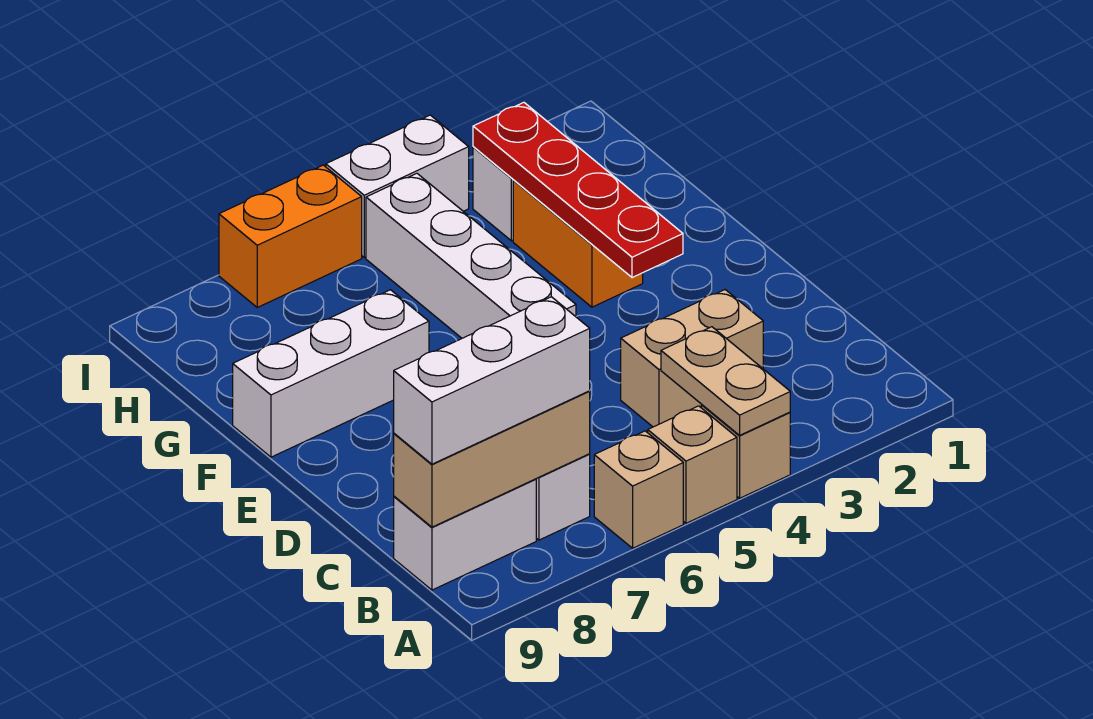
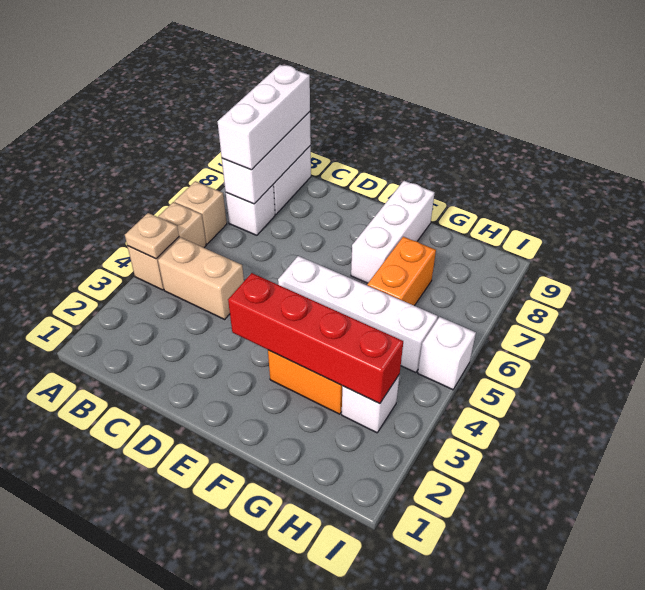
tan plate A4:B4 level 2 -> tan plate A4 level 2
tan brick B7:B9 level 2 -> white brick B7:B9 level 2
tan brick C3:C4 level 1 -> tan brick B4:C4 level 1
red plate E3:H3 level 2 -> red brick E3:H3 level 2
white brick I4:I5 level 1 -> white brick I5 level 1
orange brick I6:I7 level 1 -> orange brick G6:G7 level 1

